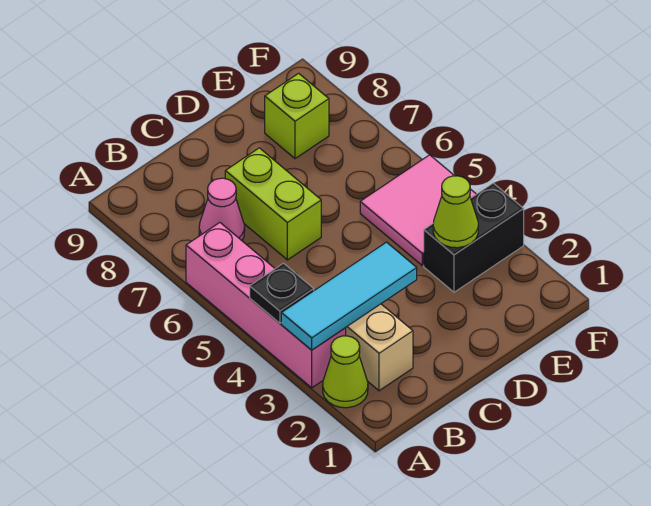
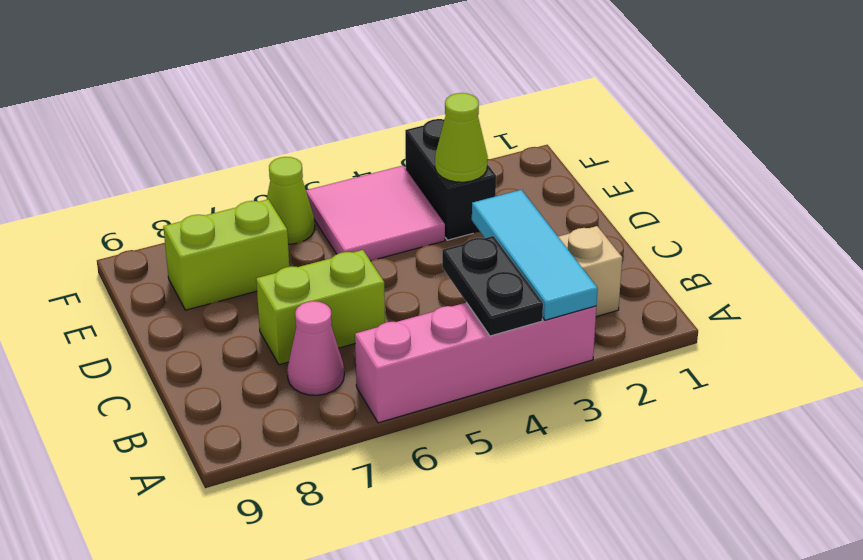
lime cone A2 level 1 -> lime cone F6 level 1
black plate A4 level 2 -> black plate A4:B4 level 2
lime brick E8 level 1 -> lime brick E7:E8 level 1

